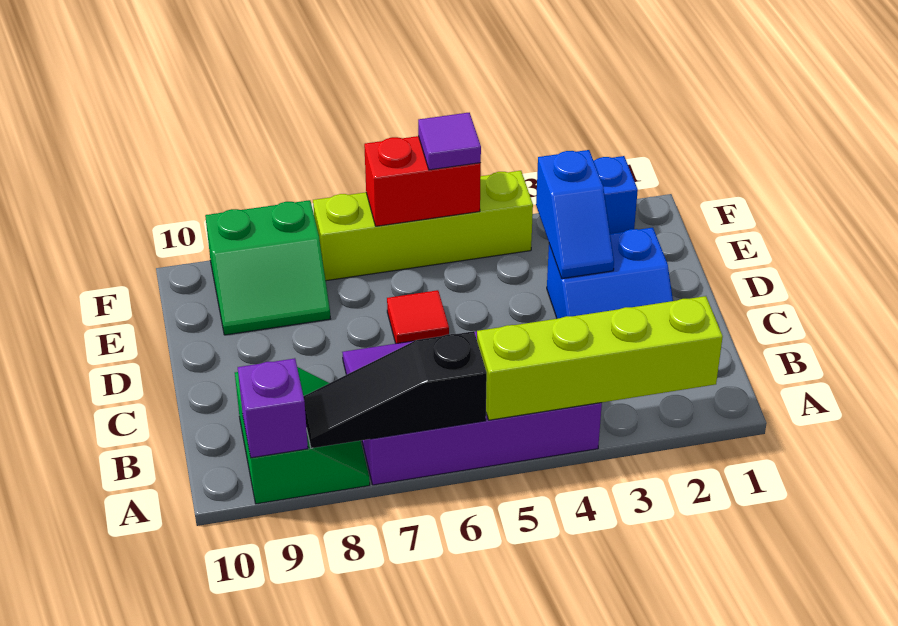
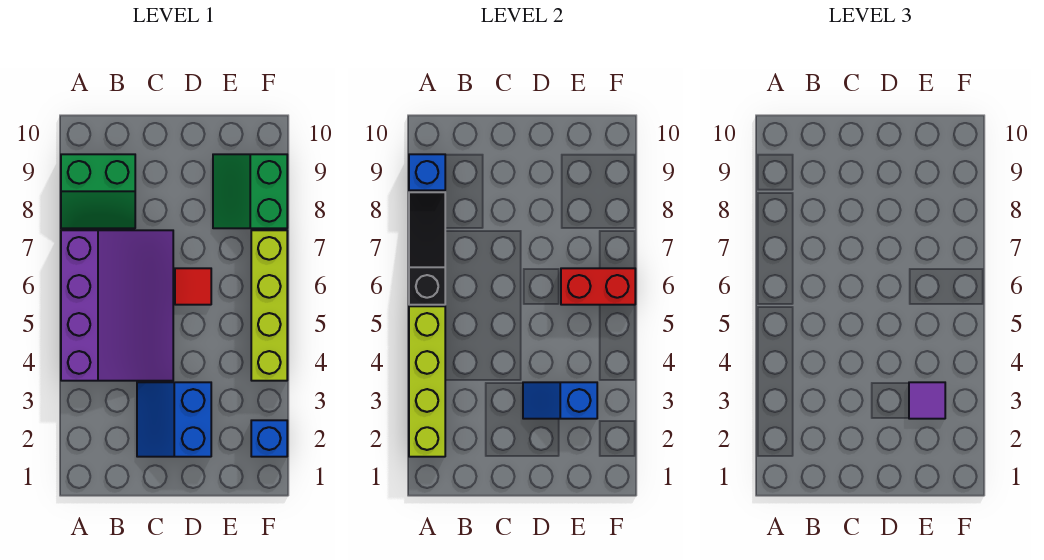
purple brick A9 level 2 -> blue brick A9 level 2
red brick F5:F6 level 2 -> red brick E6:F6 level 2
purple tile F5 level 3 -> purple tile E3 level 3

